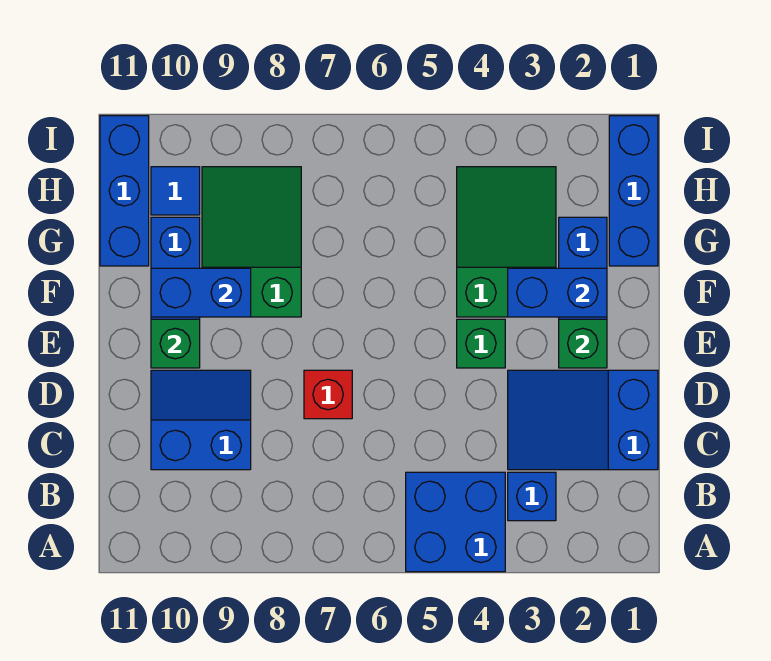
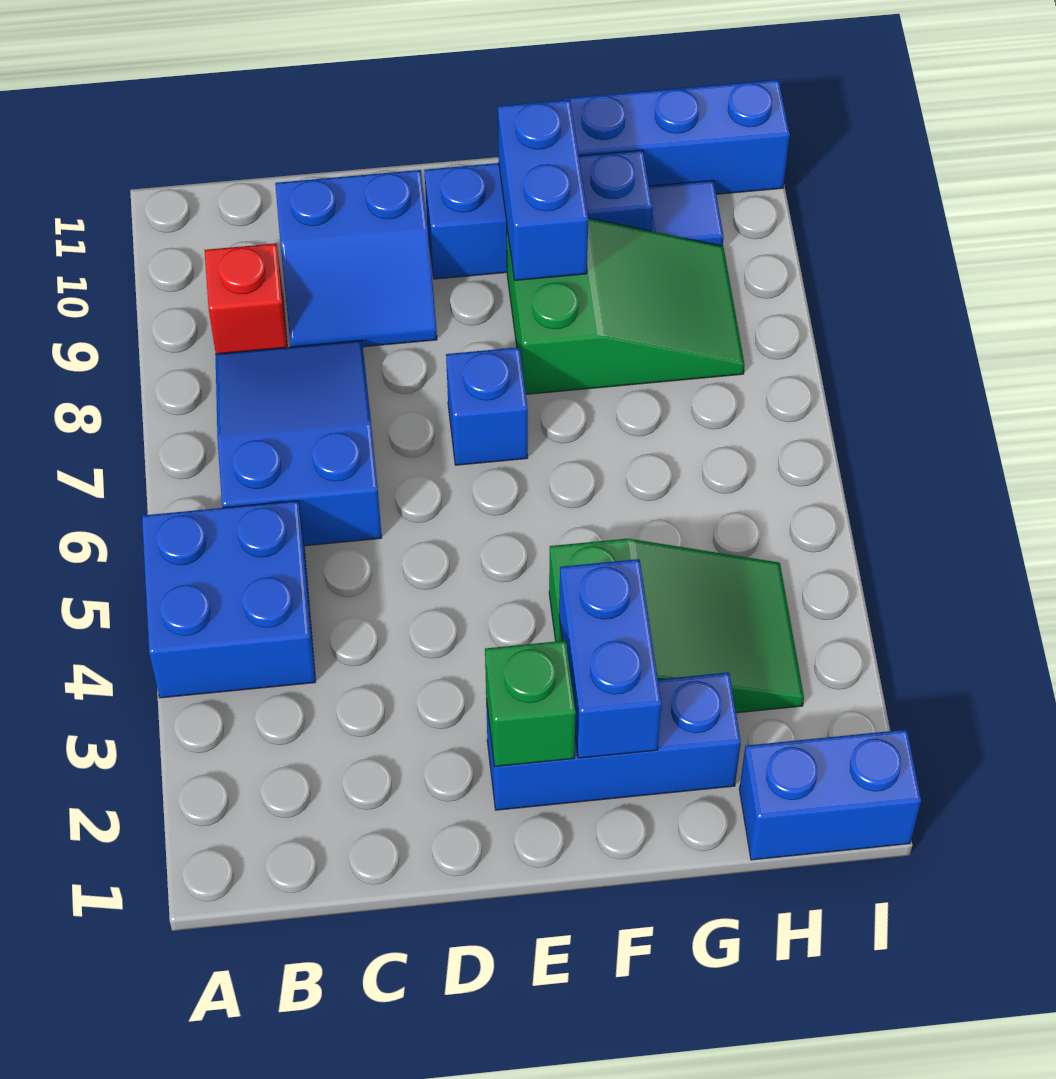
blue brick B3 level 1 -> blue brick E7 level 1
blue slope C1:D3 level 1 top 1 -> blue slope B6:C8 level 1 top 6
blue slope C9:D10 level 1 top C -> blue slope C9:D10 level 1 top 10
red brick D7 level 1 -> red brick B9 level 1
green brick E4 level 1 -> none
green brick E10 level 2 -> none
blue brick G1:I1 level 1 -> blue brick H1:I1 level 1

